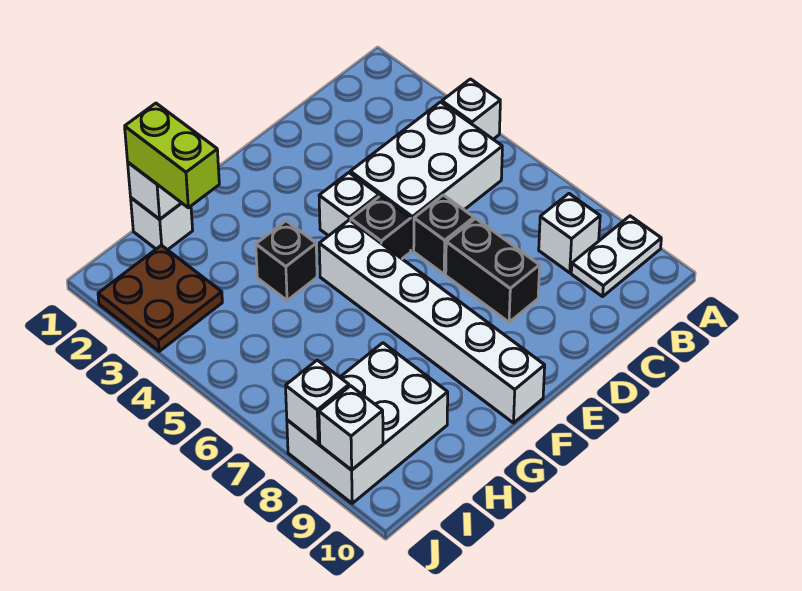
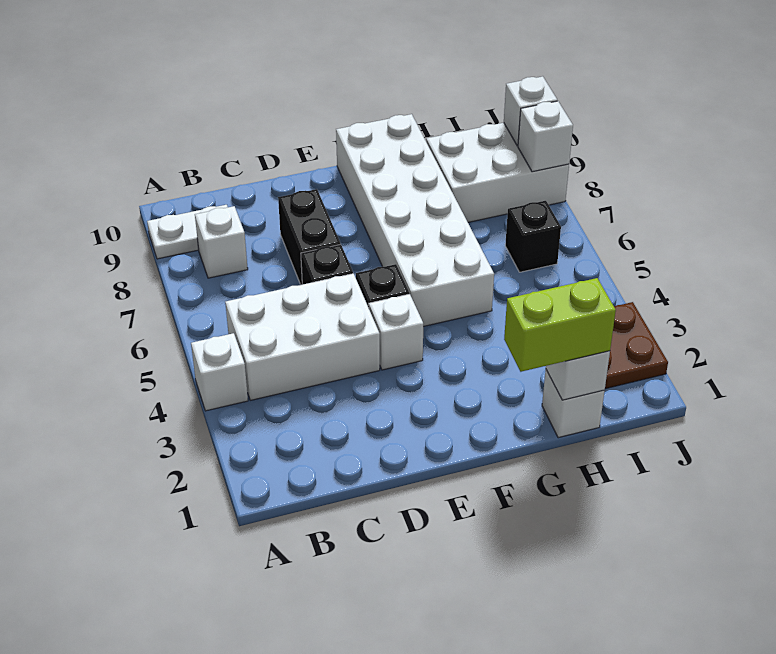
white brick F5:F10 level 1 -> white brick F5:G10 level 1
black brick G4 level 1 -> black brick I6 level 1
lime brick H1:H2 level 3 -> lime brick G1:H1 level 3

